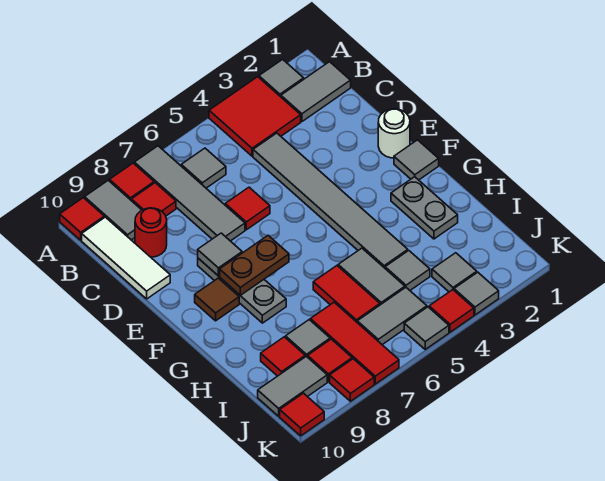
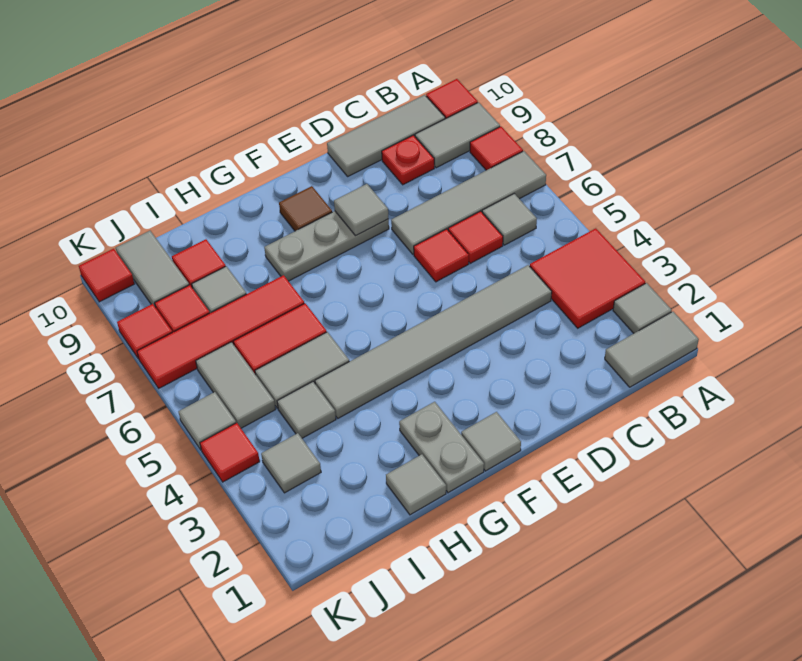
grey tile B1:B2 level 1 -> grey tile A1:B1 level 1
red tile B8 level 1 -> red tile C6 level 1
white tile B10:D10 level 1 -> grey tile B10:D10 level 1
red round brick C9 level 1 -> red plate C9 level 1
white round brick E1 level 1 -> none
brown plate F7:F8 level 2 -> none
grey plate G2:H2 level 1 -> grey plate G1:G2 level 1
red tile I7:K7 level 1 -> red tile H7:K7 level 1
grey tile K3 level 1 -> grey tile H1 level 1

